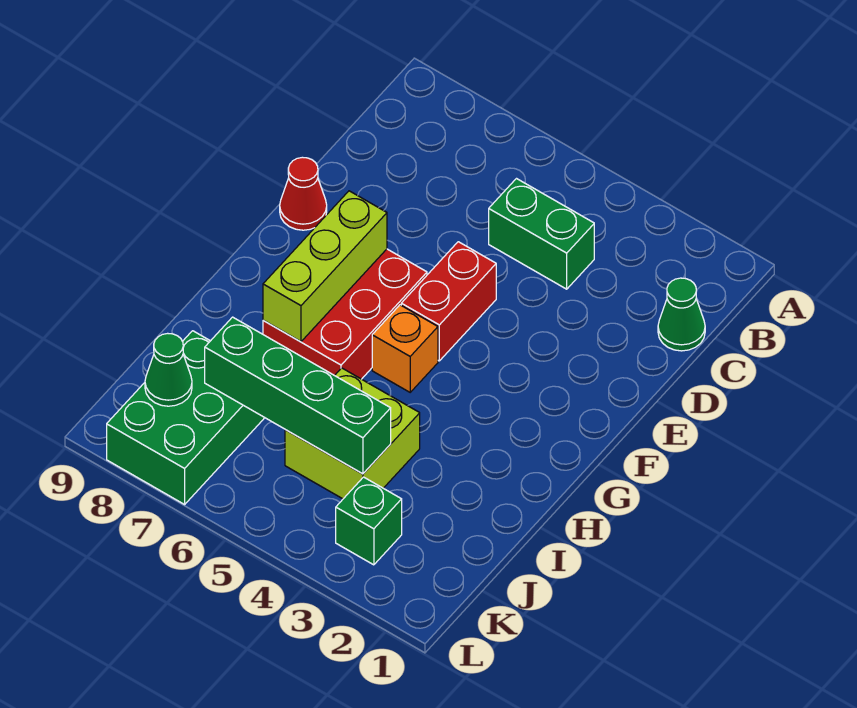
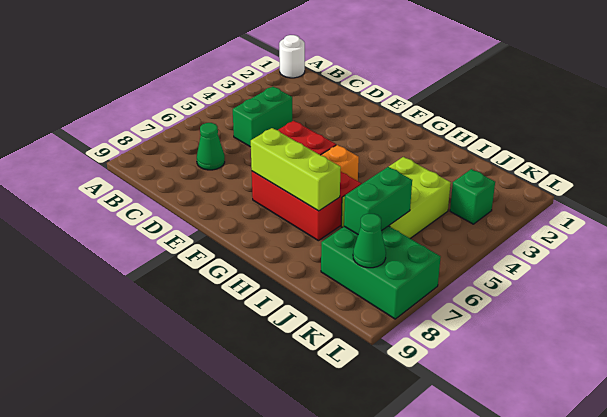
none -> white round brick A1 level 1
green cone C1 level 1 -> green cone C7 level 1
red cone E9 level 1 -> none
lime brick I4:J5 level 1 -> lime brick I4:J6 level 1
green brick J4:J7 level 2 -> green brick J6:J7 level 2

